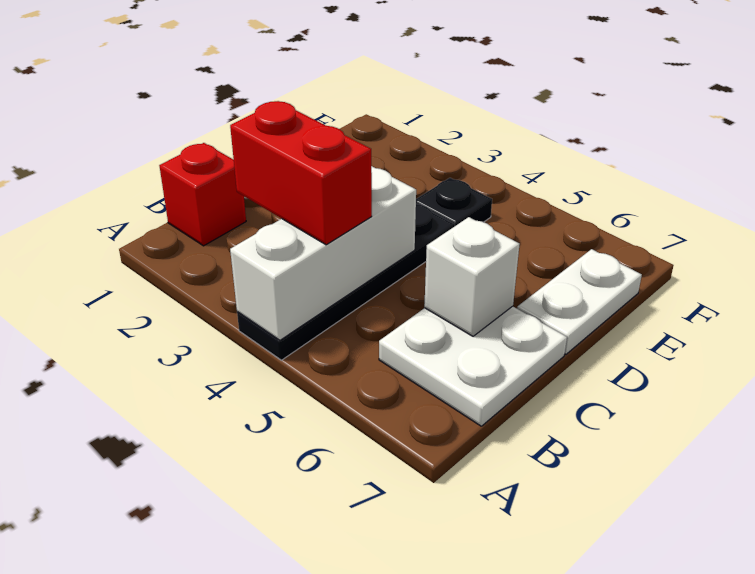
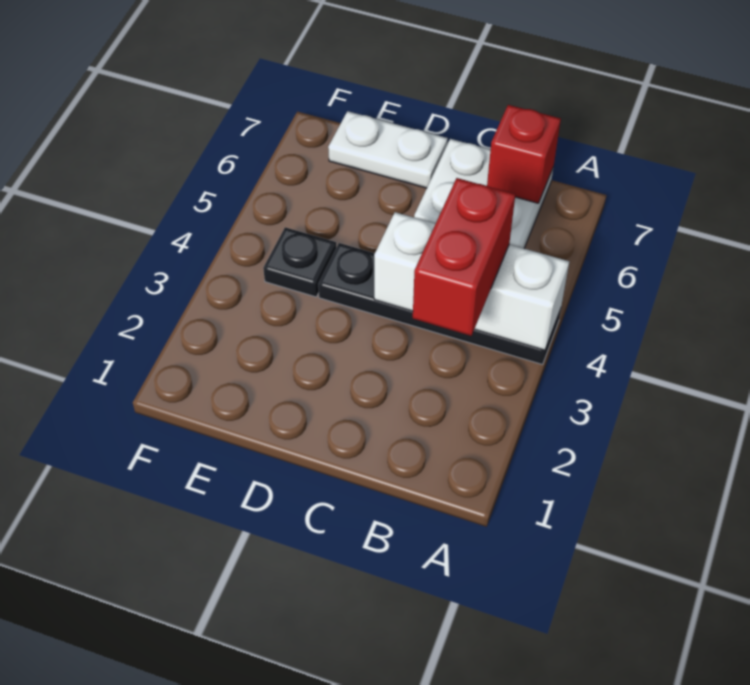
red brick B1 level 1 -> red brick B7 level 2
white brick C6 level 2 -> none

